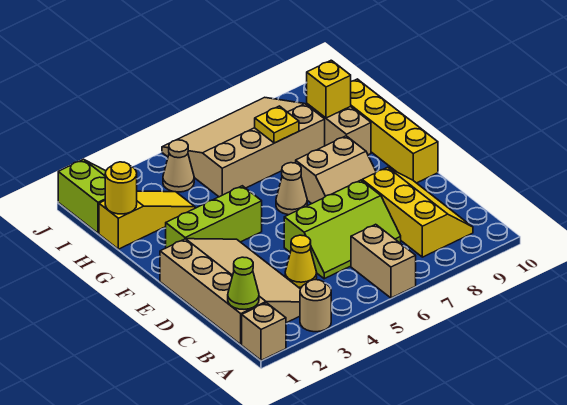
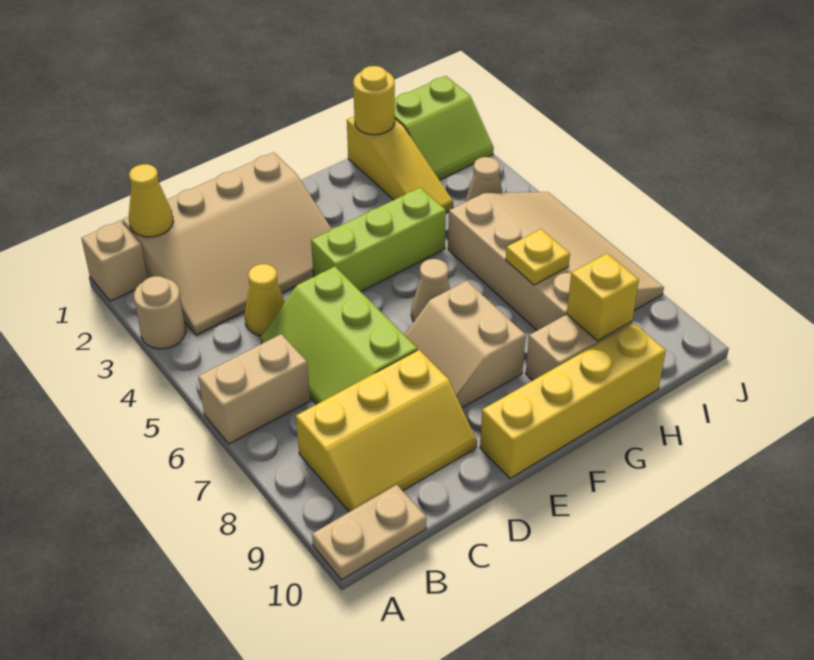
none -> tan plate A10:B10 level 1
lime cone B1 level 2 -> yellow cone B1 level 2
lime brick F2:F4 level 1 -> lime brick E4:G4 level 1

